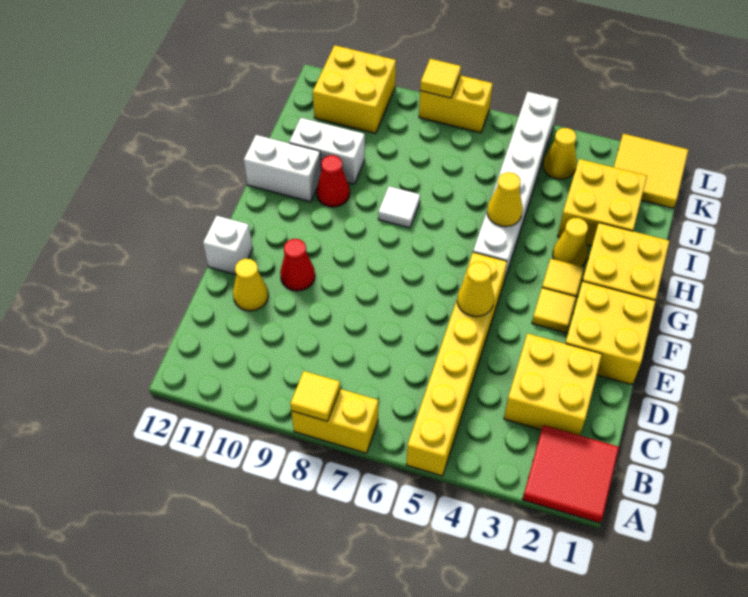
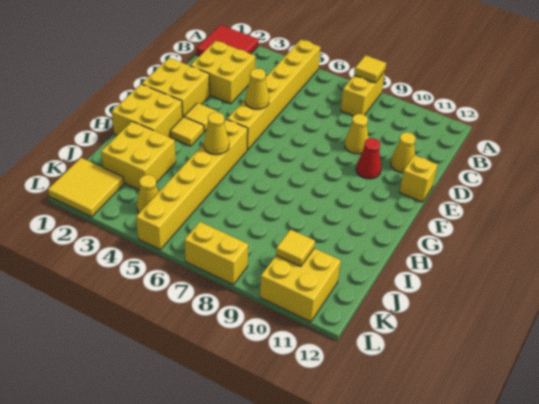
yellow brick A7:A8 level 1 -> yellow brick A8:B8 level 1
white brick E12 level 1 -> yellow brick E12 level 1
white brick G5:L5 level 1 -> yellow brick G5:L5 level 1
yellow cone H3 level 1 -> yellow cone D9 level 1
white tile H8 level 1 -> none
red cone H10 level 1 -> none
white brick H11:H12 level 1 -> none
white brick I10:I11 level 1 -> none
yellow tile L8 level 2 -> yellow tile K10 level 2

